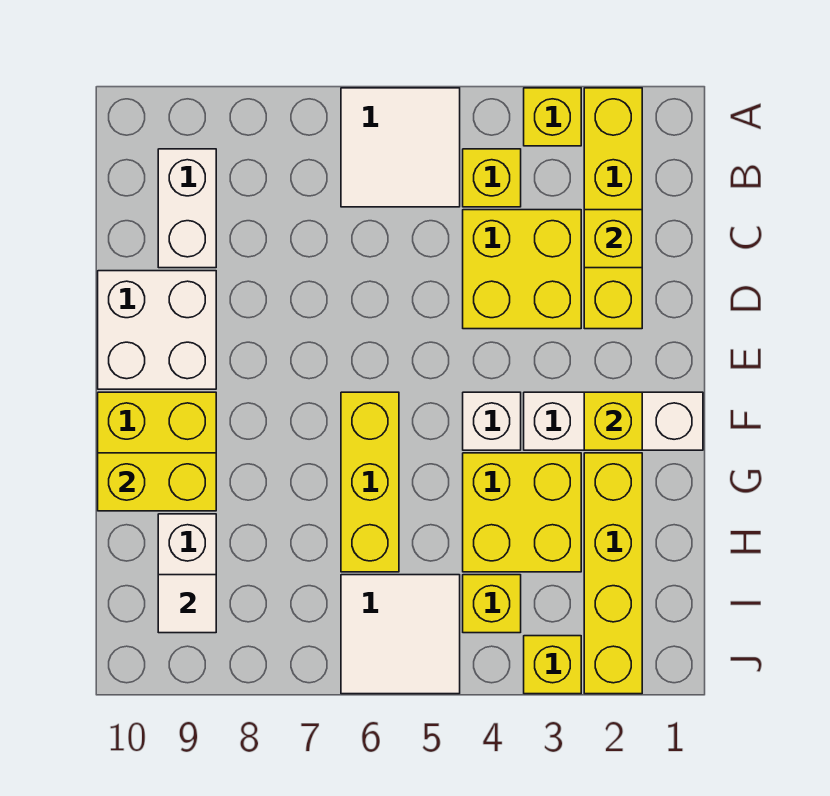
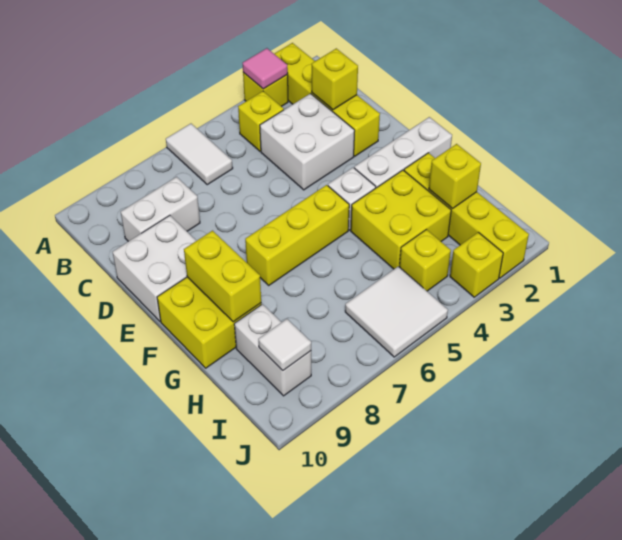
none -> pink tile A3 level 2
white tile A5:B6 level 1 -> white tile A6:B6 level 1
white brick B9:C9 level 1 -> white brick C8:C9 level 1
yellow brick C3:D4 level 1 -> white brick C3:D4 level 1
yellow brick F2 level 2 -> yellow brick H2 level 2
yellow brick F6:H6 level 1 -> yellow brick F5:F7 level 1
yellow brick G9:G10 level 2 -> yellow brick F9:G9 level 2

